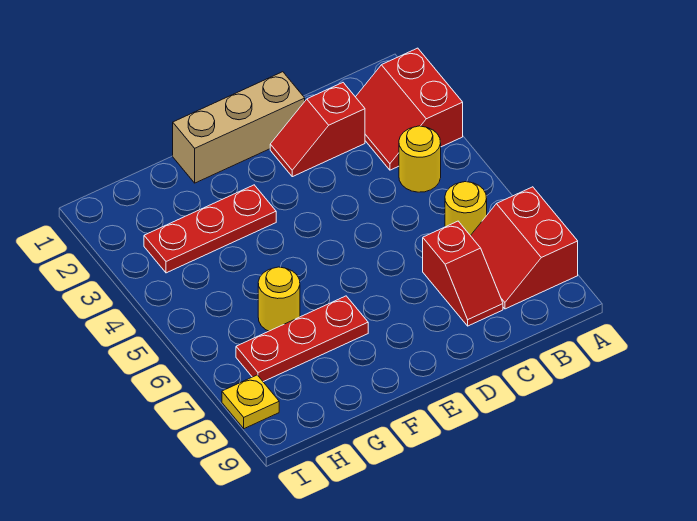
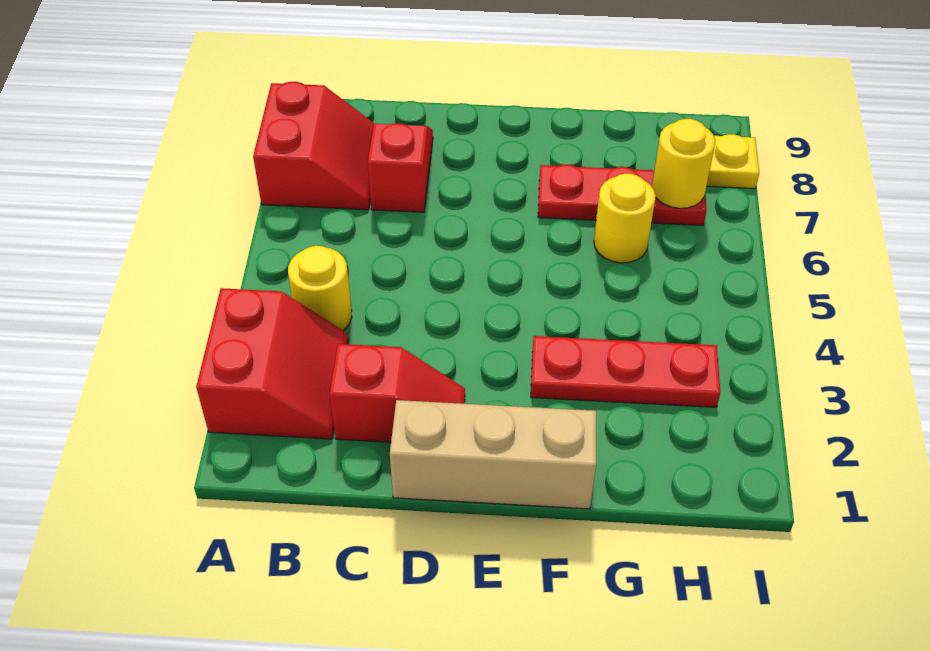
yellow round brick B6 level 1 -> yellow round brick H7 level 2

